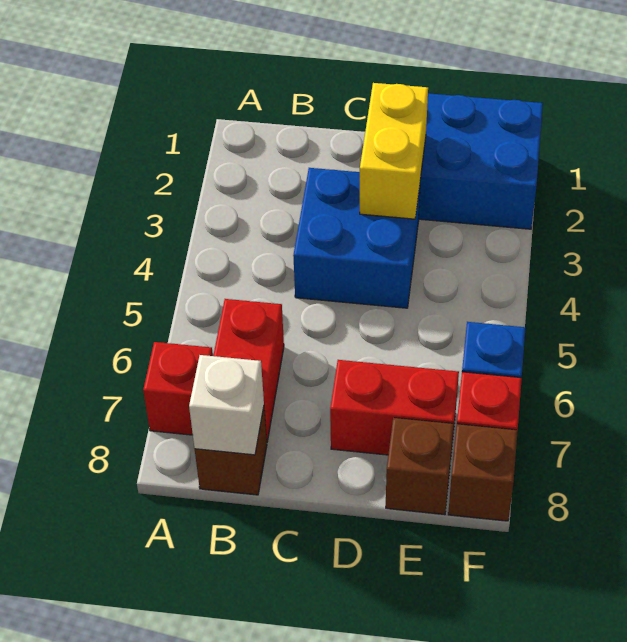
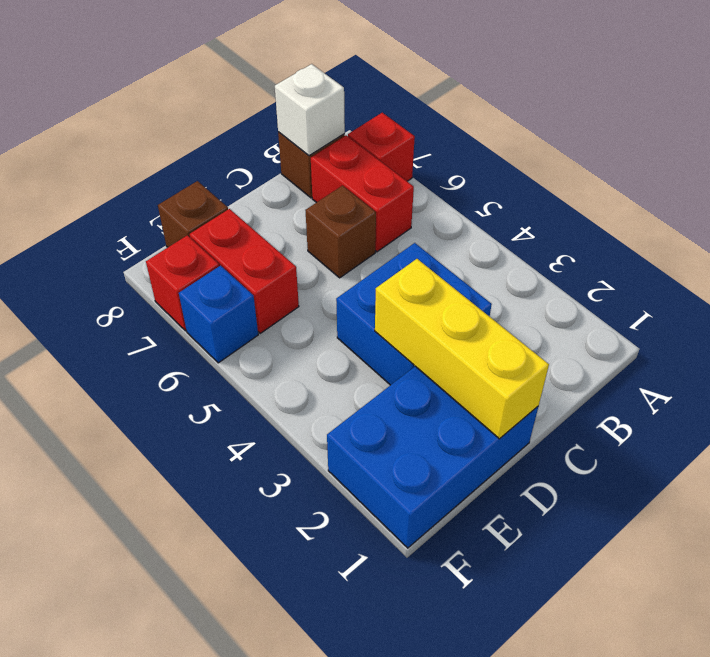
yellow brick D2:D3 level 2 -> yellow brick D1:D3 level 2
red brick D7:E7 level 1 -> red brick E6:E7 level 1
brown brick F8 level 1 -> brown brick C6 level 1

